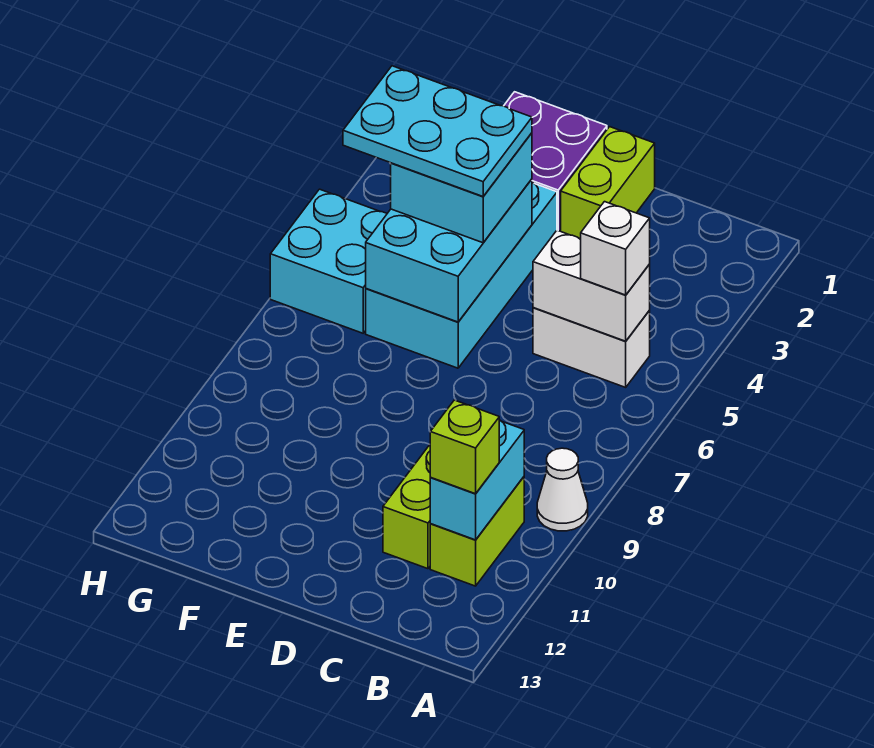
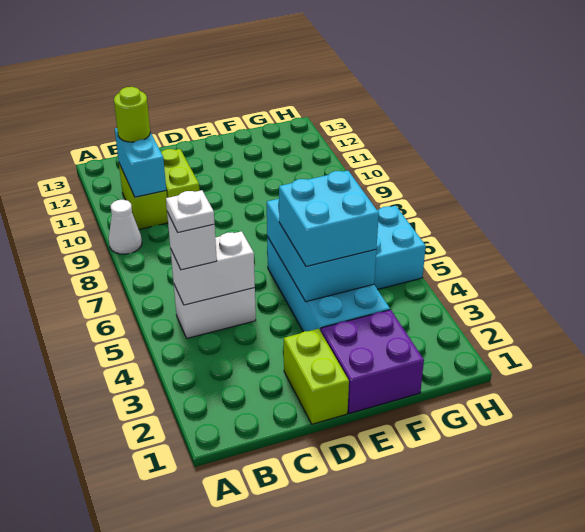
none -> white plate B5 level 4
lime brick B11 level 3 -> lime round brick B11 level 3
cyan plate E4:G5 level 4 -> none

